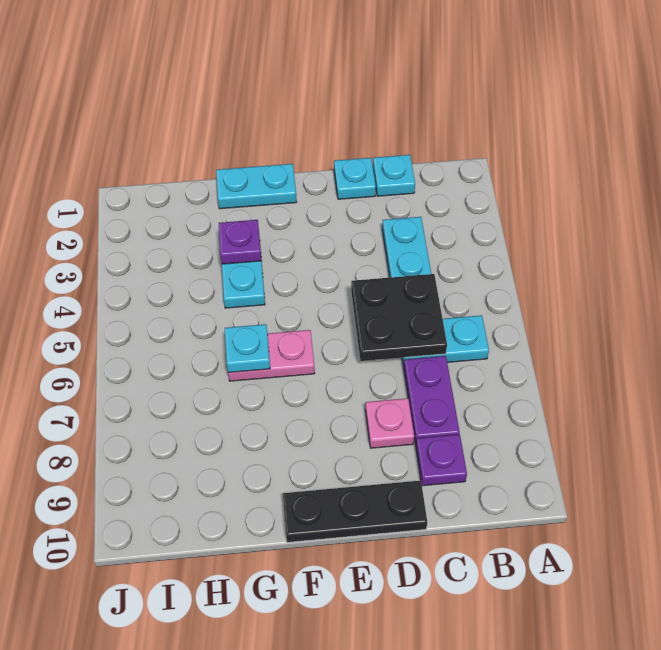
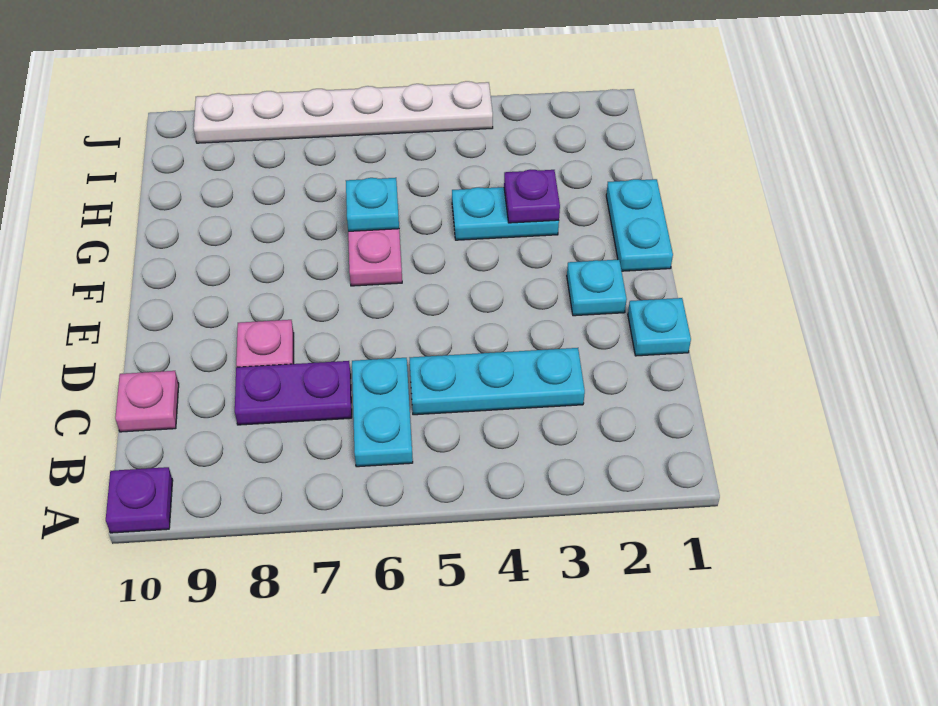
cyan plate C1 level 1 -> cyan plate E2 level 1
black plate C5:D6 level 2 -> none
purple plate C9 level 1 -> purple plate A10 level 1
none -> pink plate C10 level 1
black plate D10:F10 level 1 -> none
none -> white plate J4:J9 level 1

